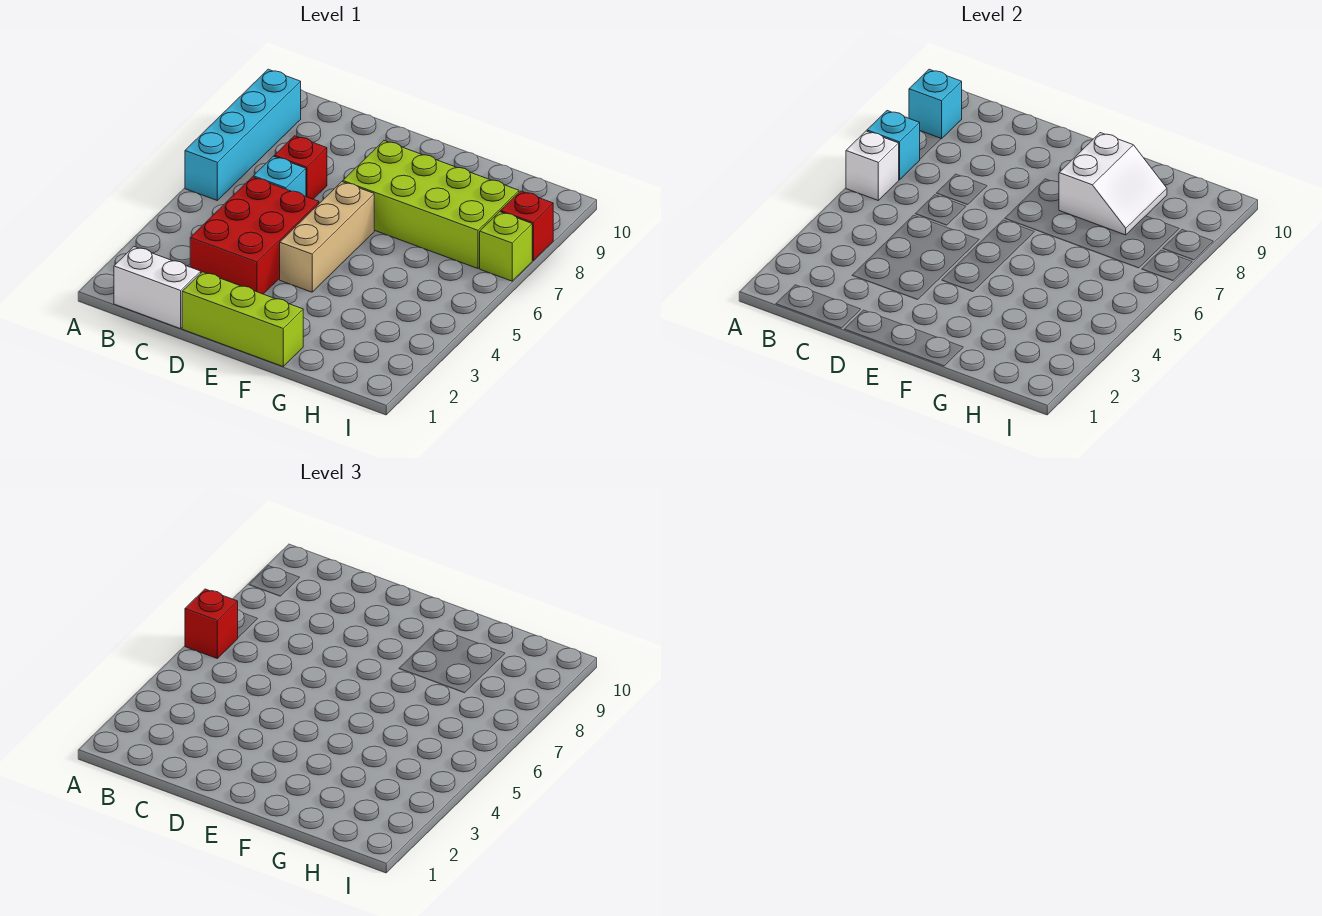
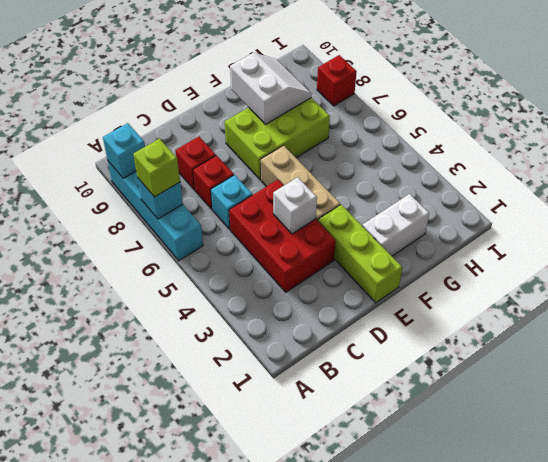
white brick A6 level 2 -> white brick D4 level 2
red brick A6 level 3 -> red brick C8 level 1
white brick B1:C1 level 1 -> white brick F2:G2 level 1
lime brick D1:F1 level 1 -> lime brick E1:E3 level 1
lime brick E7:H8 level 1 -> lime brick E7:G8 level 1
lime brick I7 level 1 -> lime brick A7 level 3

